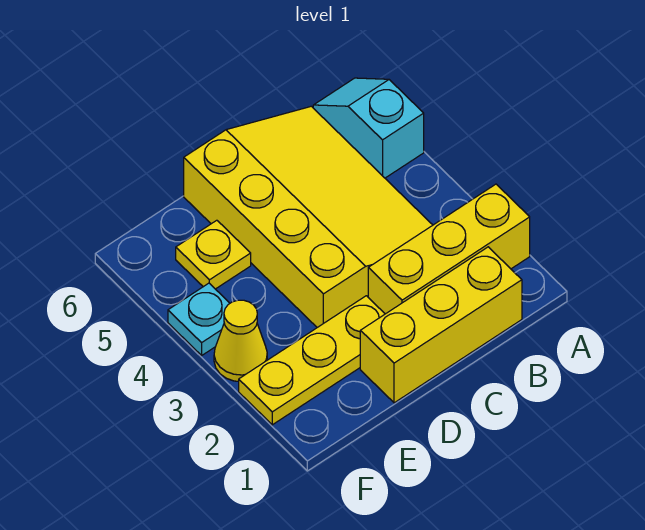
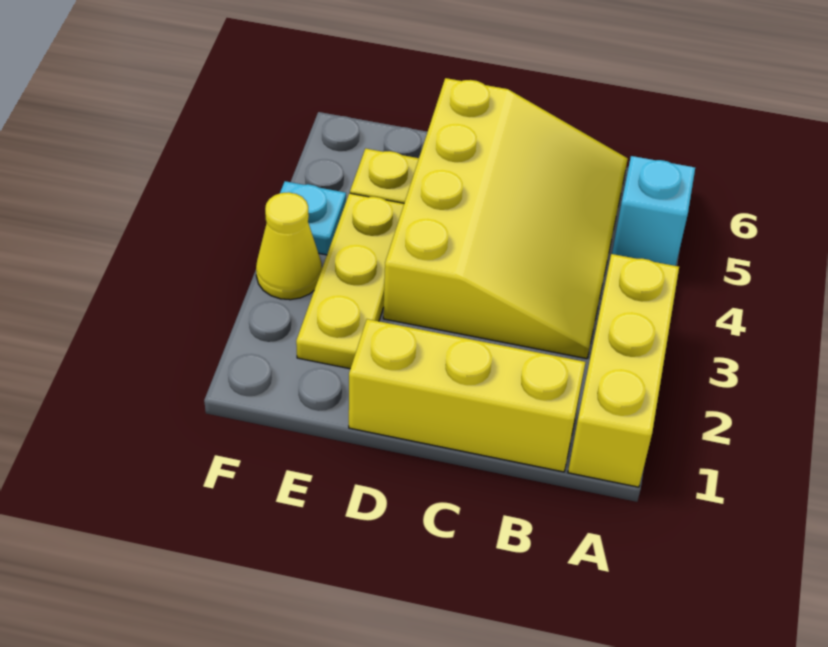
yellow brick A2:C2 level 1 -> yellow brick A1:A3 level 1
yellow plate D2:F2 level 1 -> yellow plate E2:E4 level 1

